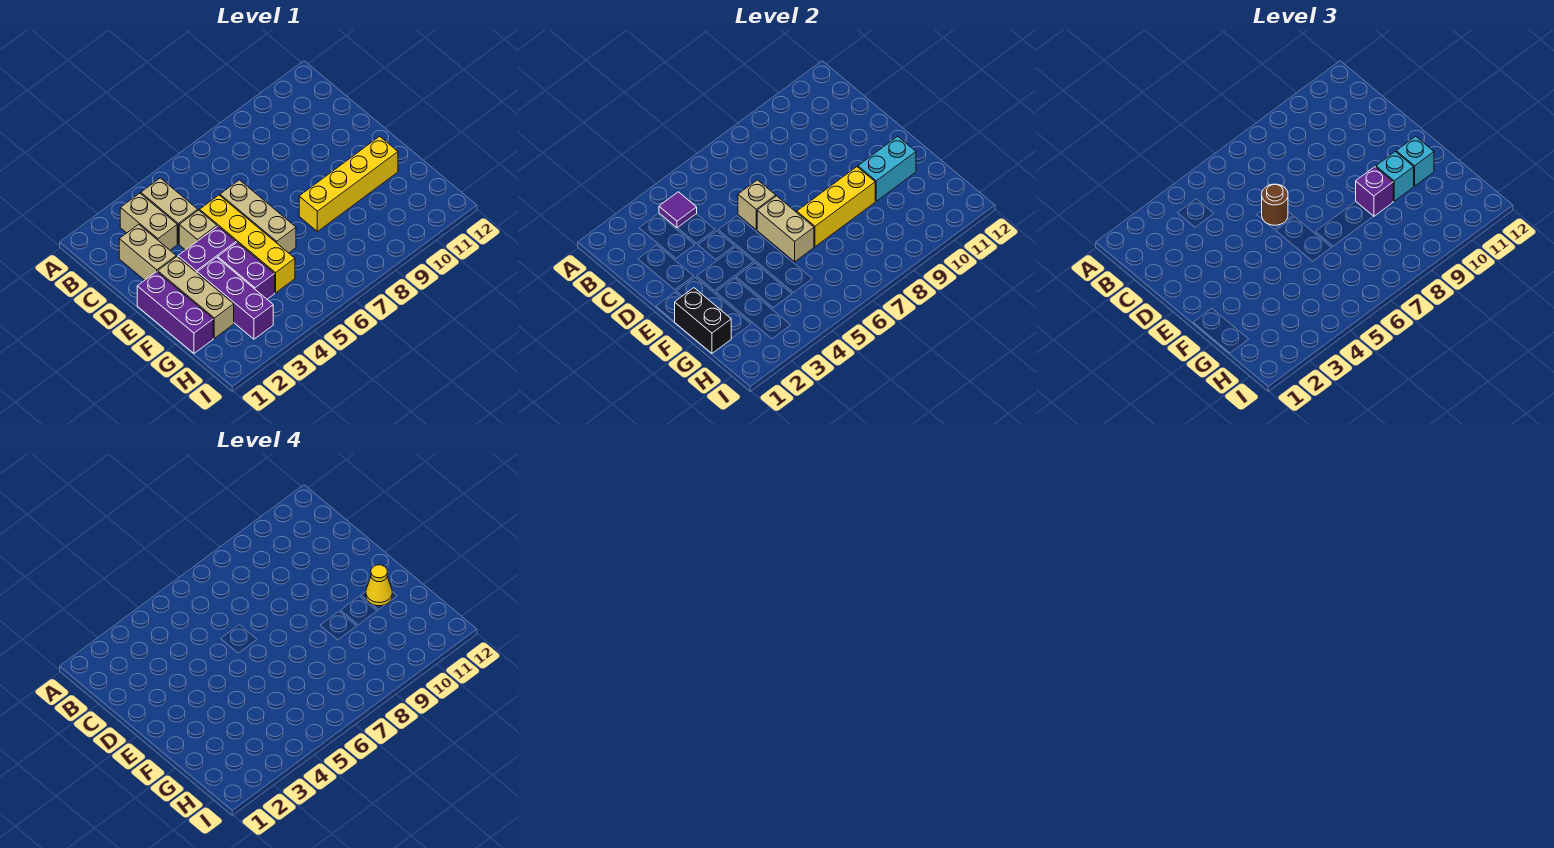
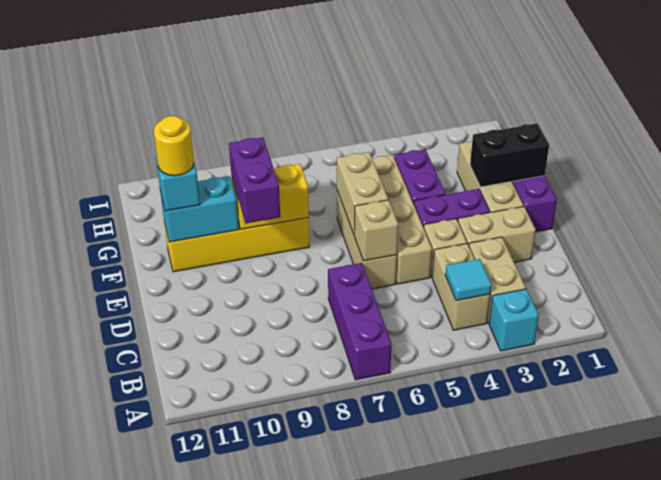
purple tile B4 level 2 -> cyan tile B4 level 2
tan brick C2:D2 level 1 -> tan brick D2:D3 level 1
yellow brick D5:G5 level 1 -> tan brick D5:G5 level 1
brown round brick D6 level 3 -> none
black brick F1:G1 level 2 -> black brick F1:F2 level 2
purple brick F3:H3 level 1 -> purple brick A7:C7 level 1
yellow brick F7:F9 level 2 -> yellow brick F8:F9 level 2
purple brick F9 level 3 -> purple brick E9:F9 level 3
cyan brick F10 level 3 -> cyan brick A3 level 1
yellow cone F11 level 4 -> yellow round brick F11 level 4

